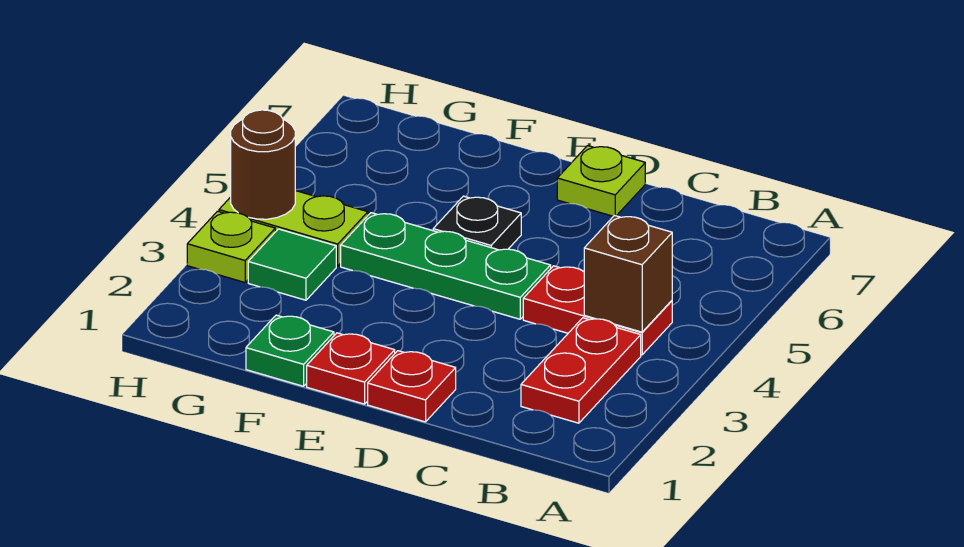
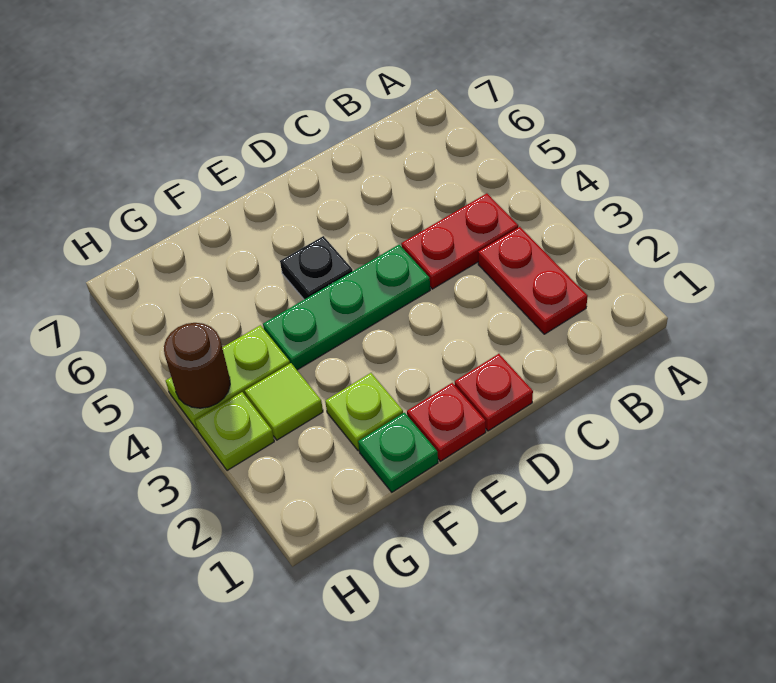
brown brick B4 level 2 -> none
lime plate D7 level 1 -> lime plate F2 level 1
green tile G3 level 1 -> lime tile G3 level 1

